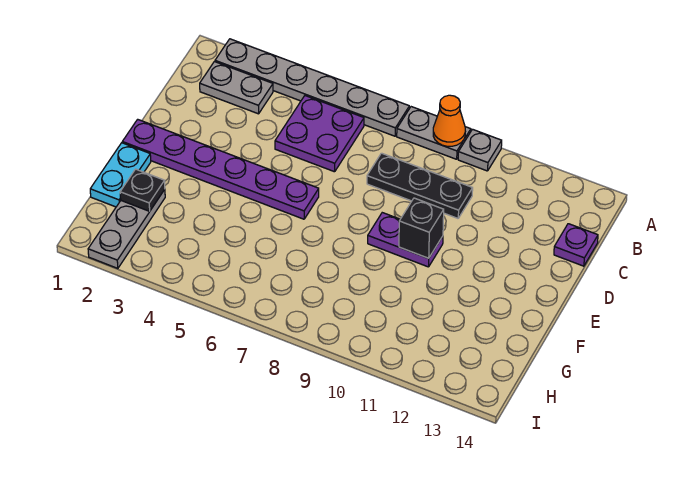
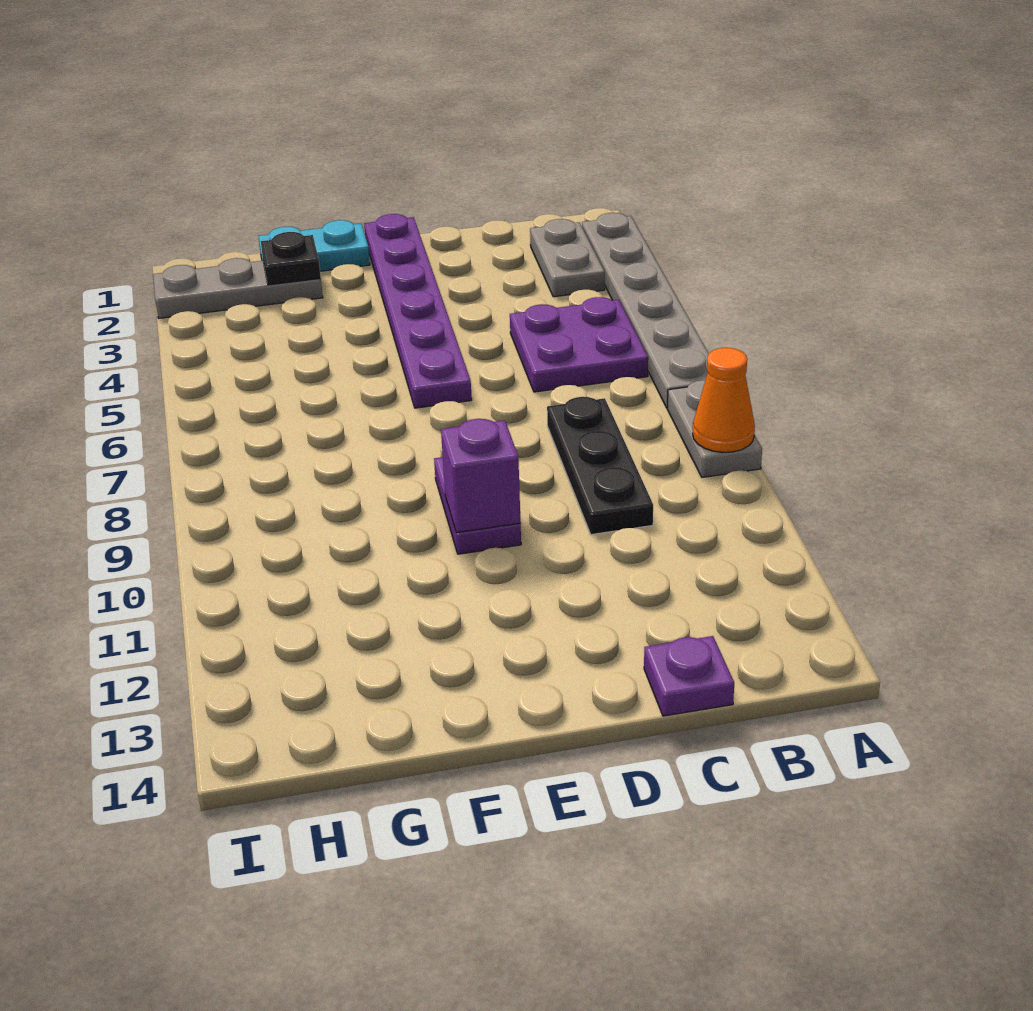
grey plate A10 level 1 -> none
black brick E10 level 2 -> purple brick E10 level 2

